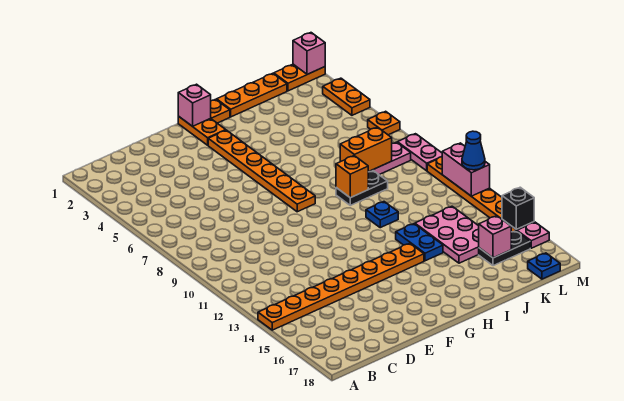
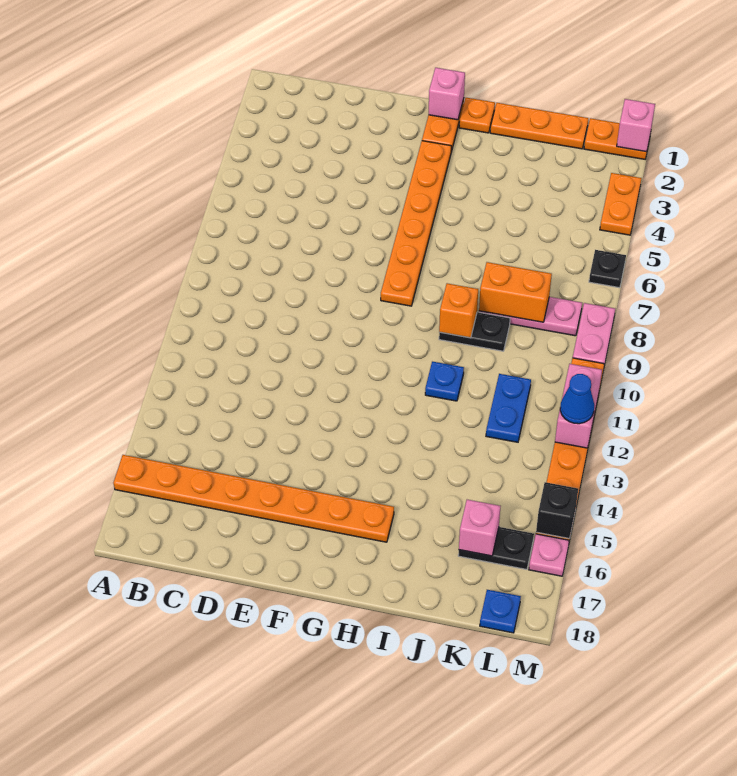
orange plate A14:H14 level 1 -> orange plate A16:H16 level 1
blue plate I13:I14 level 1 -> blue plate K11:K12 level 1
pink plate J13:K15 level 1 -> none
orange plate M6 level 1 -> black plate M6 level 1

